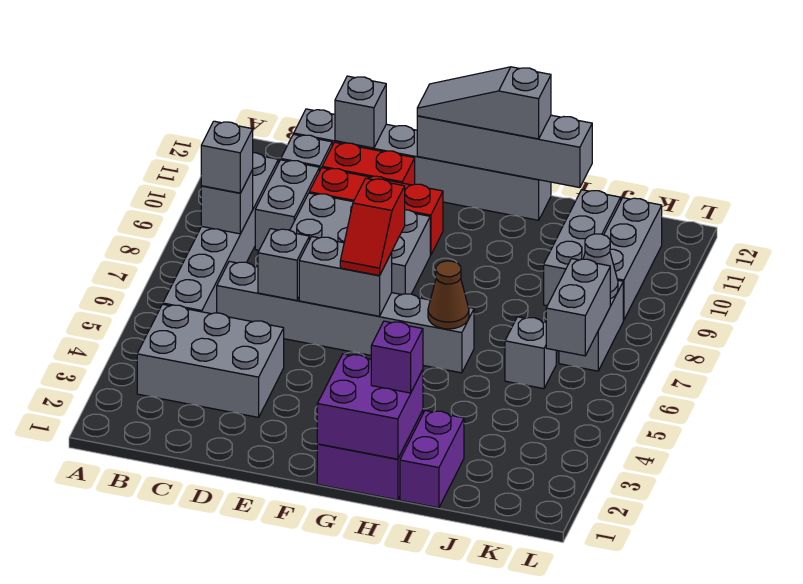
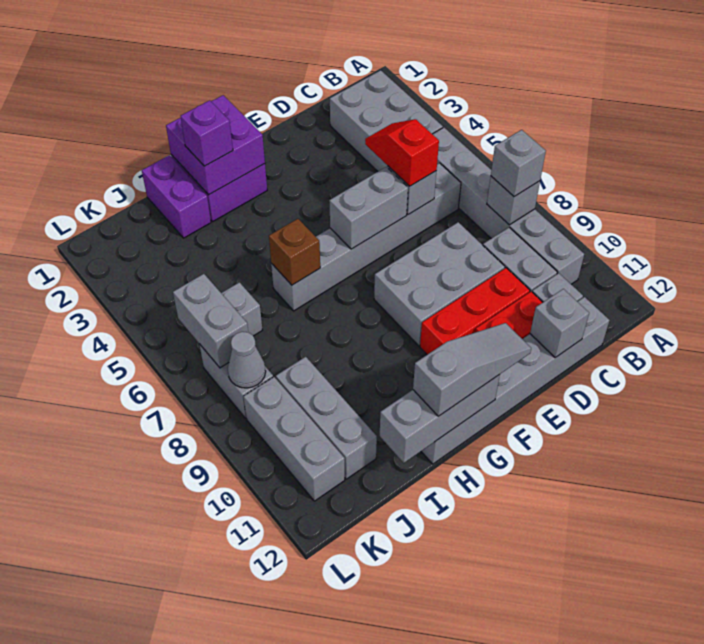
grey brick B3:D4 level 1 -> grey brick B2:C4 level 1
red slope F6:F7 level 3 top 7 -> red slope D5:D6 level 3 top 6
grey brick F12:I12 level 2 -> grey brick G12:I12 level 2
brown cone H6 level 2 -> brown brick H6 level 2

